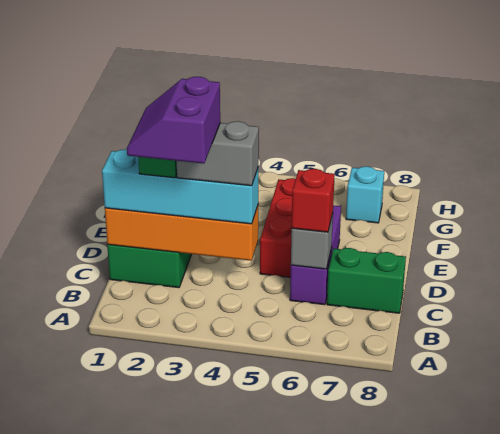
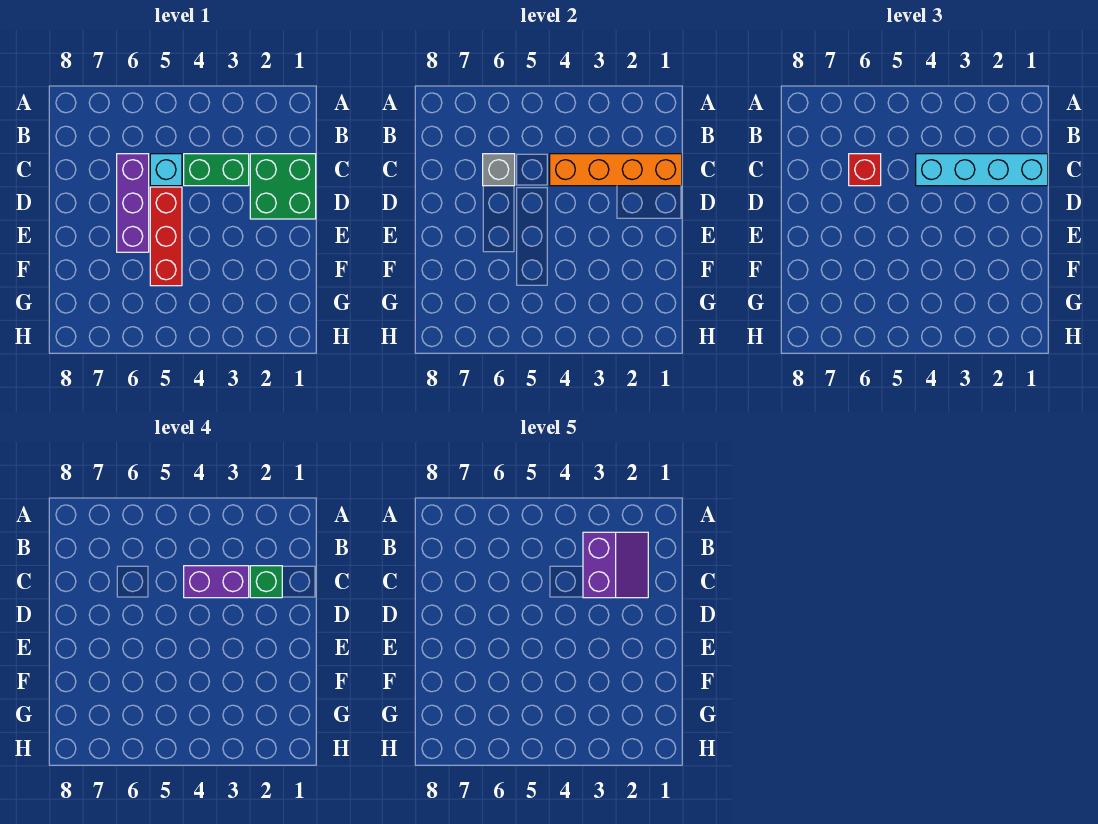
grey brick C3:C4 level 4 -> purple brick C3:C4 level 4
green brick C7:C8 level 1 -> green brick C3:C4 level 1
cyan brick G7 level 1 -> cyan brick C5 level 1

